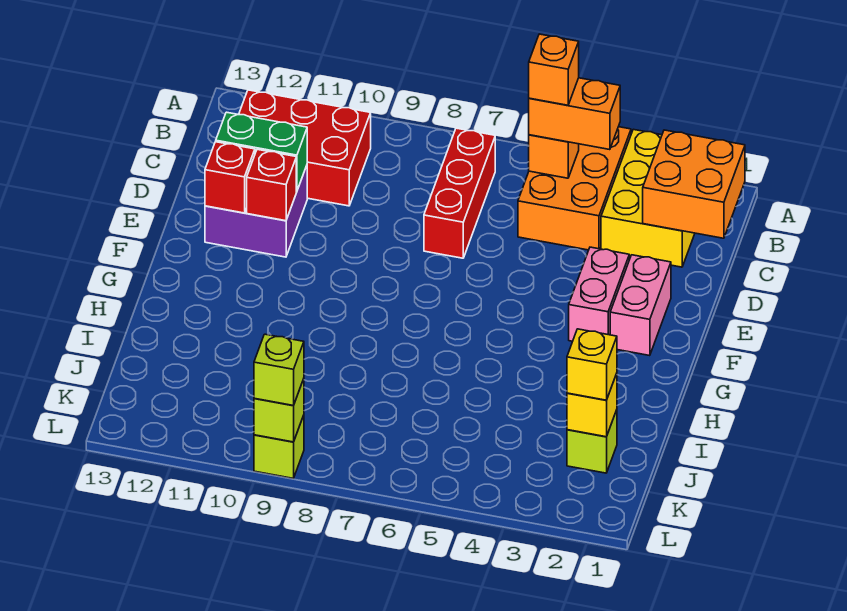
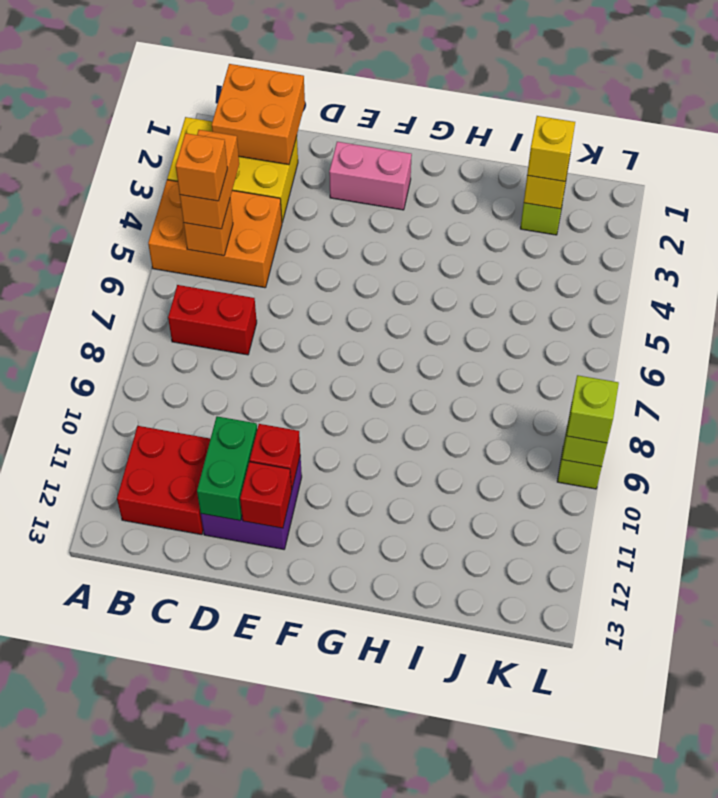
red brick B7:D7 level 1 -> red brick B7:C7 level 1
red brick B10:C12 level 1 -> red brick B11:C12 level 1
pink brick E3:F3 level 1 -> none

